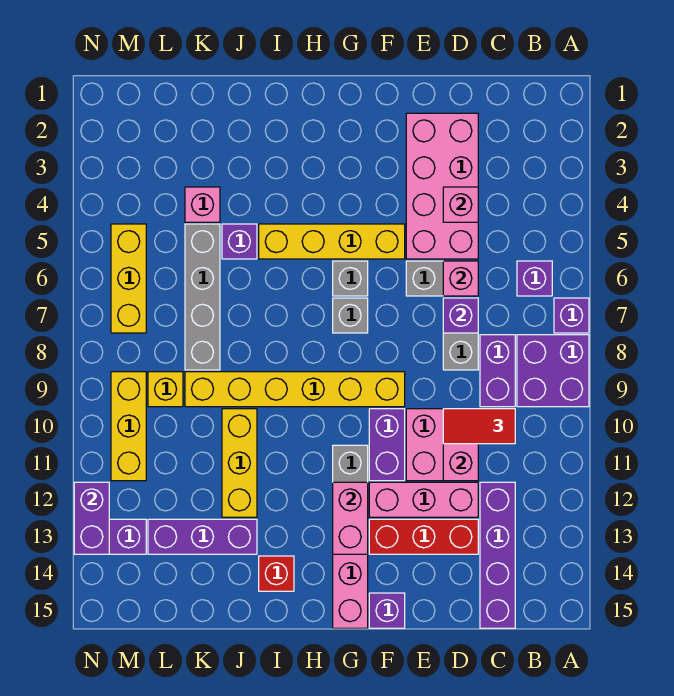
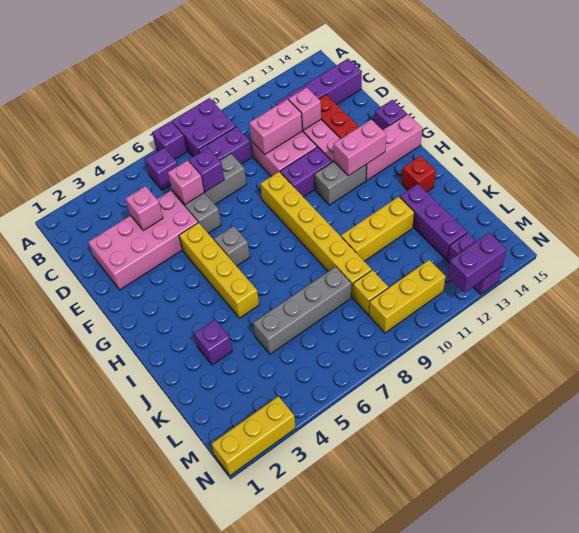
red tile C10:D10 level 3 -> none
grey brick G7 level 1 -> none
purple brick J5 level 1 -> purple brick J3 level 1
pink brick K4 level 1 -> pink brick D12 level 2
yellow brick M5:M7 level 1 -> yellow brick N1:N3 level 1

